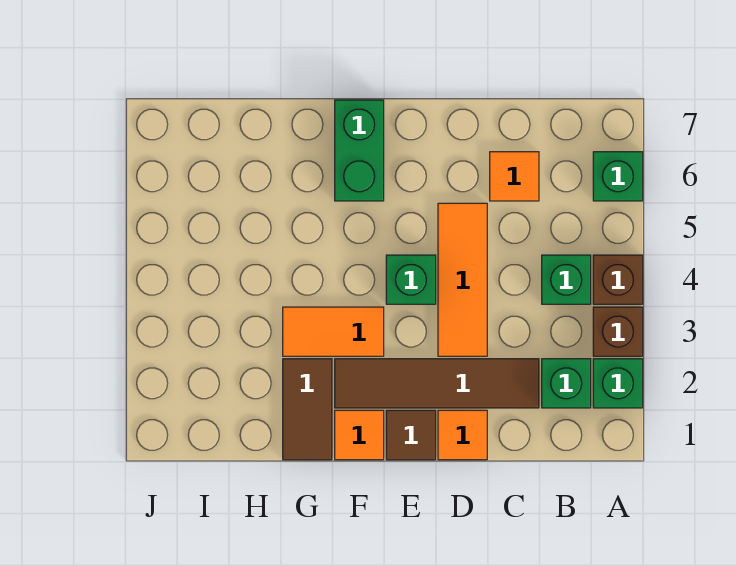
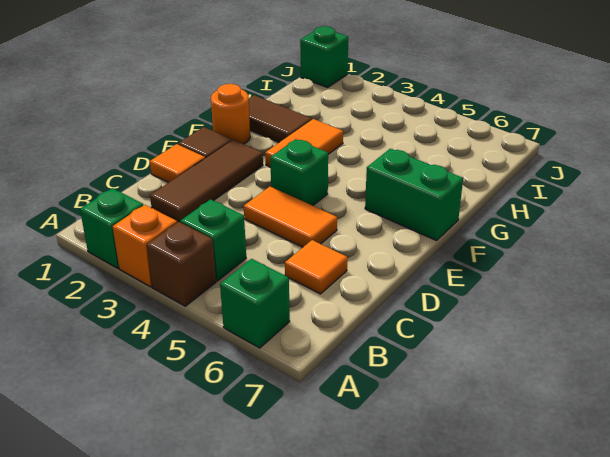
brown brick A3 level 1 -> orange brick A3 level 1
green brick B2 level 1 -> green brick J1 level 1
brown tile C2:F2 level 1 -> brown tile C2:E2 level 1
orange tile D3:D5 level 1 -> orange tile D4:D5 level 1
orange tile F1 level 1 -> orange round brick F1 level 1

